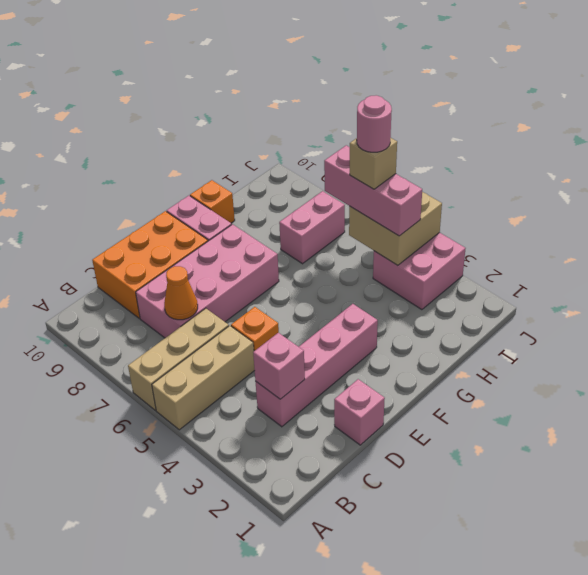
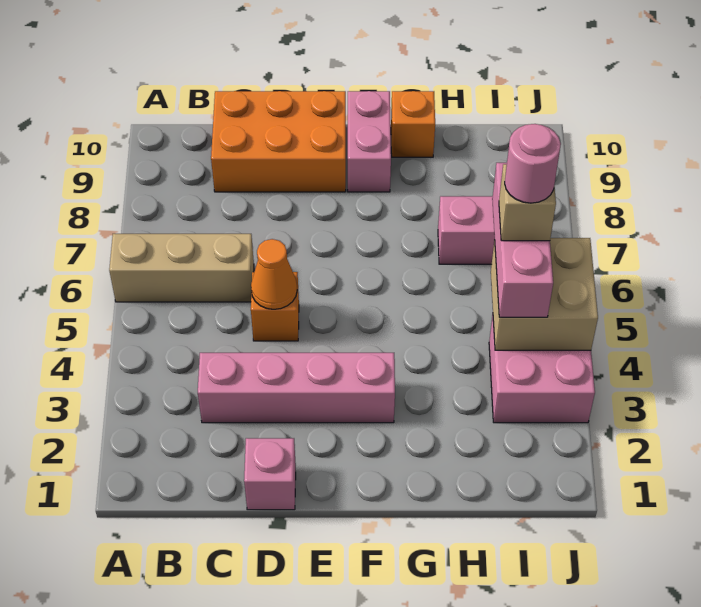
tan brick A5:C5 level 1 -> none
pink brick C3 level 2 -> none
pink brick C7:F8 level 1 -> none
orange cone C7 level 2 -> orange cone D5 level 2

